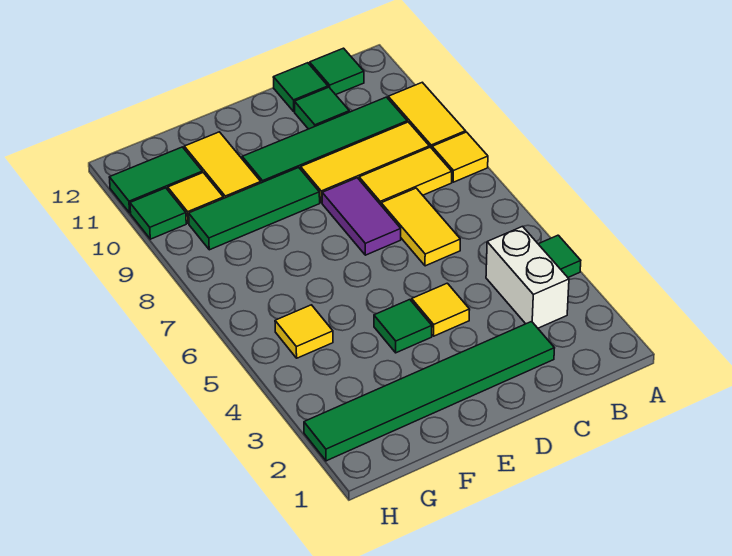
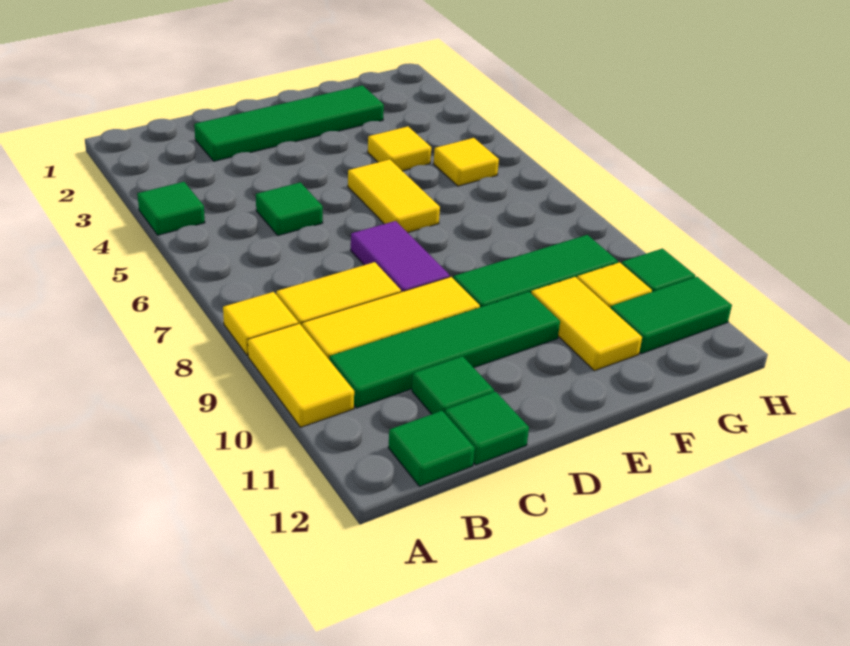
white brick B3:B4 level 1 -> none
green tile C2:H2 level 1 -> green tile C2:F2 level 1
yellow tile C6:C7 level 1 -> yellow tile E5:E6 level 1
yellow tile D4 level 1 -> yellow tile F4 level 1
green tile E4 level 1 -> green tile C5 level 1

